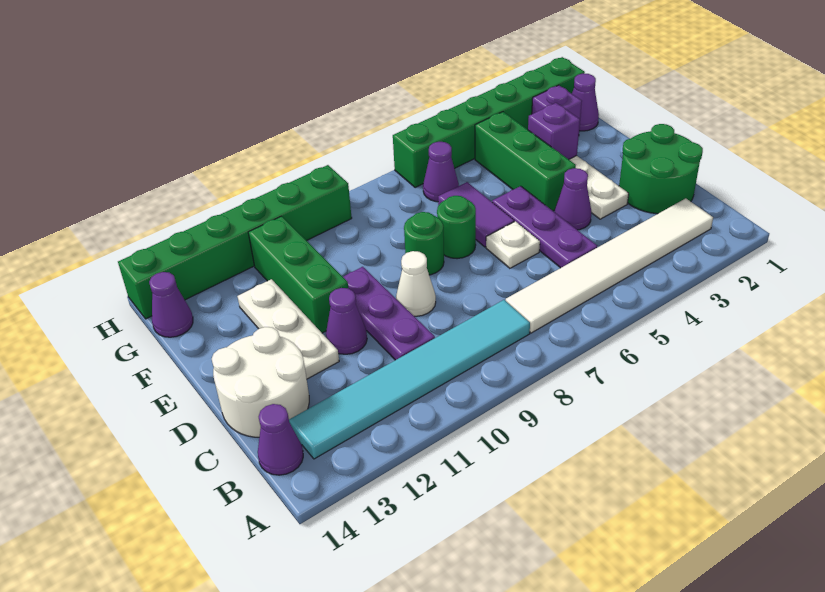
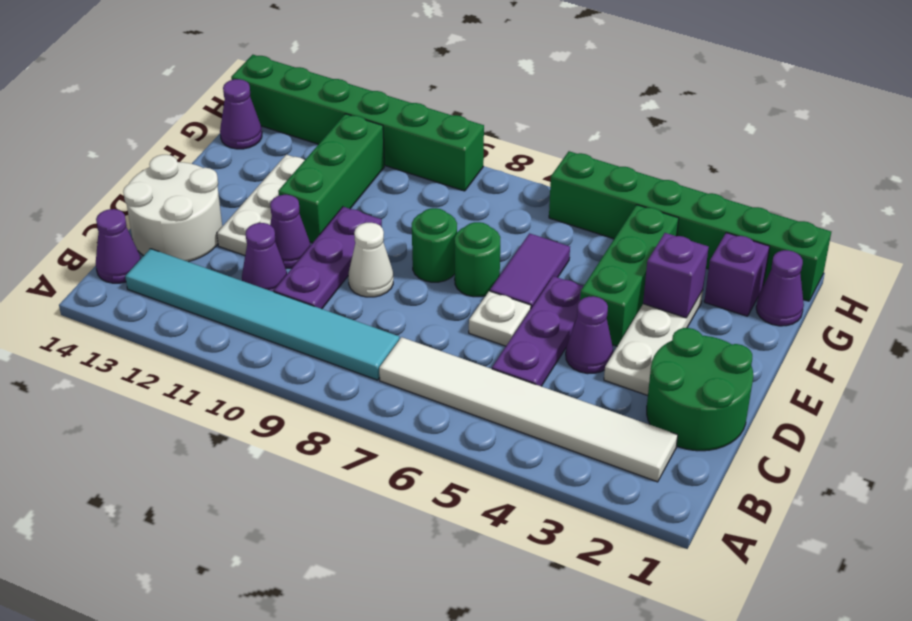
purple cone G6 level 1 -> purple cone C11 level 1

